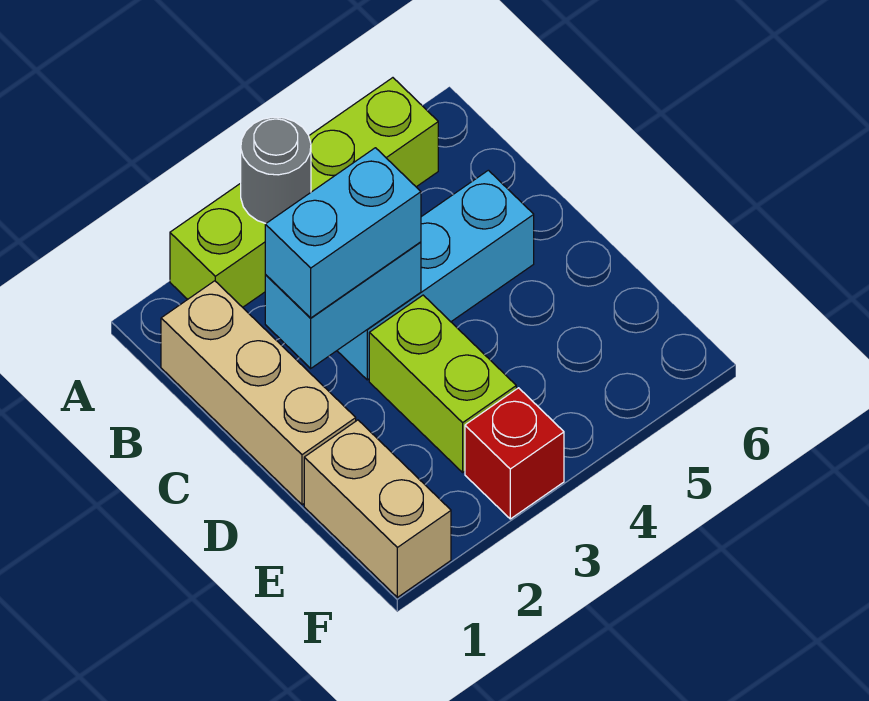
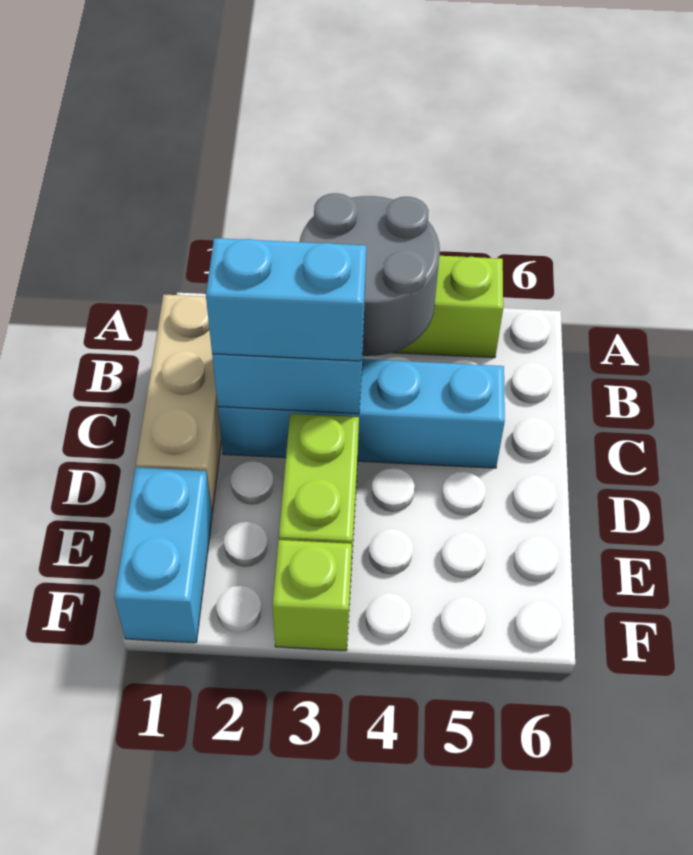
grey round brick A3 level 2 -> grey round brick A3:B4 level 2
cyan brick C3:C5 level 1 -> cyan brick C2:C5 level 1
tan brick E1:F1 level 1 -> cyan brick E1:F1 level 1
red brick F3 level 1 -> lime brick F3 level 1

